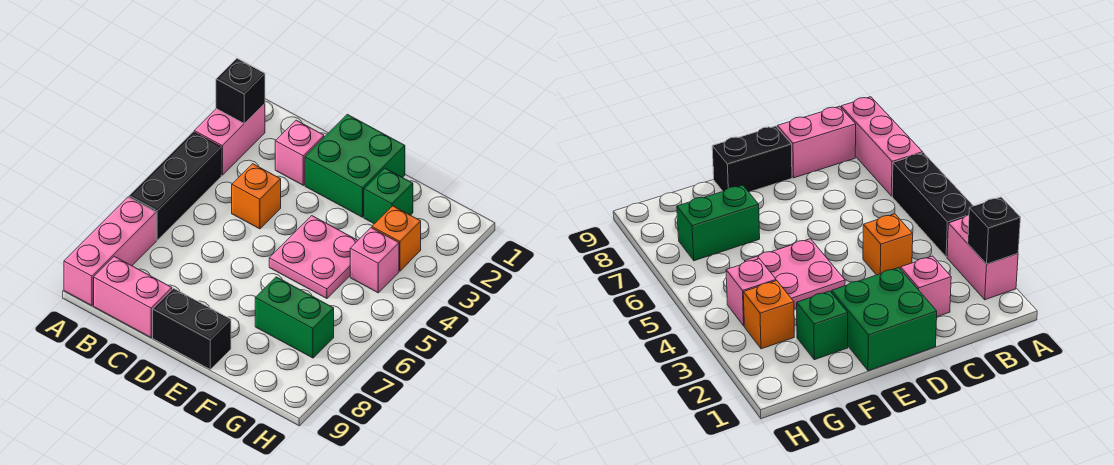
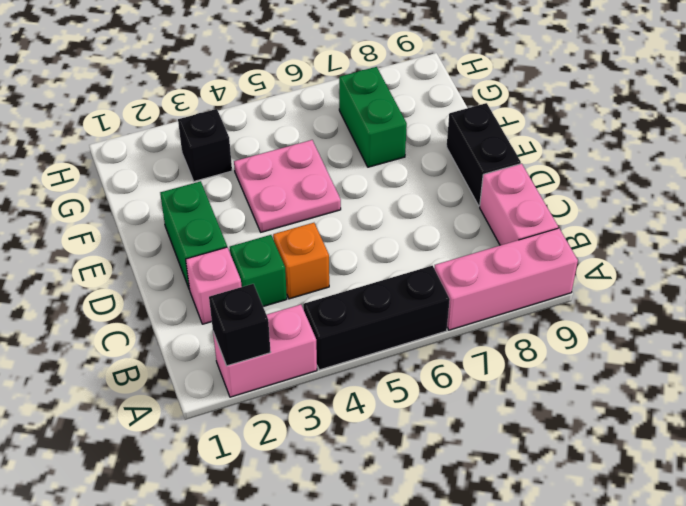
green brick D1:E2 level 1 -> green brick D2:E2 level 1
green brick F2 level 1 -> green brick C3 level 1
orange brick G3 level 1 -> black brick G3 level 1
pink brick G4 level 1 -> none

